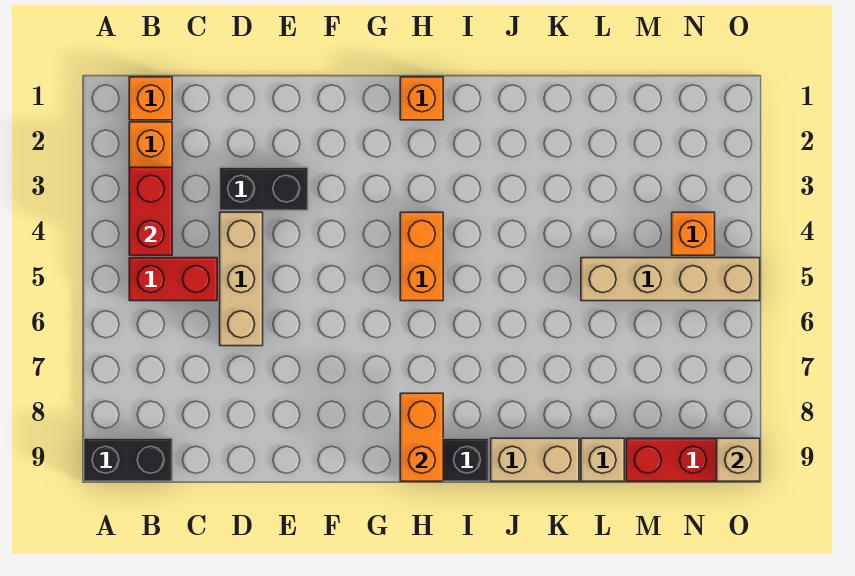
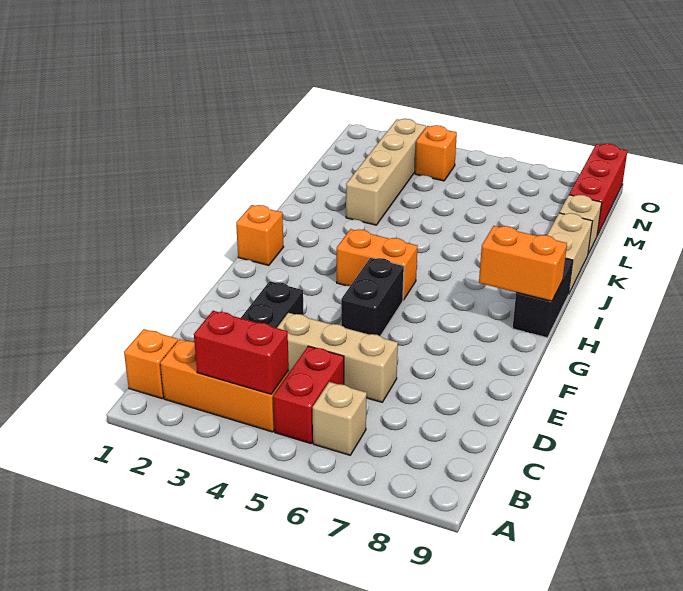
black brick A9:B9 level 1 -> black brick F5:G5 level 1
tan brick L5:O5 level 1 -> tan brick K3:N3 level 1
tan brick O9 level 2 -> tan brick B6 level 1

